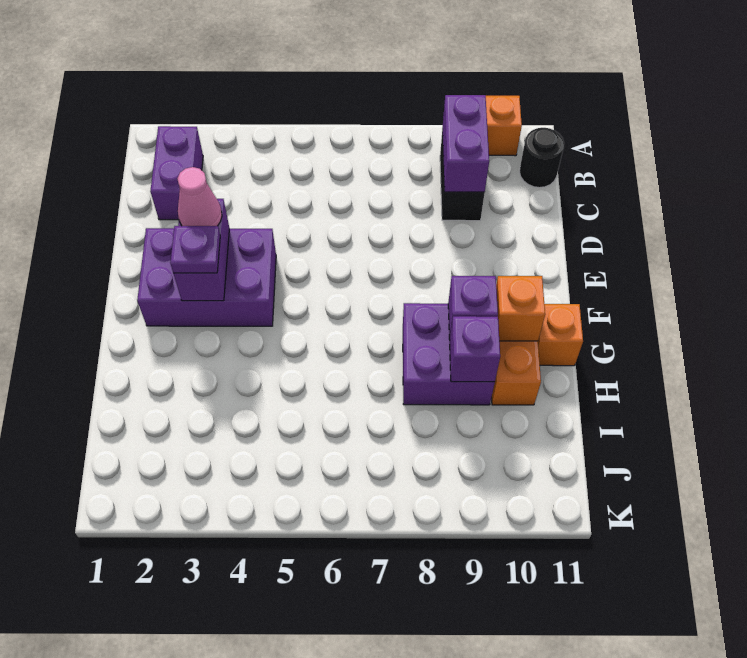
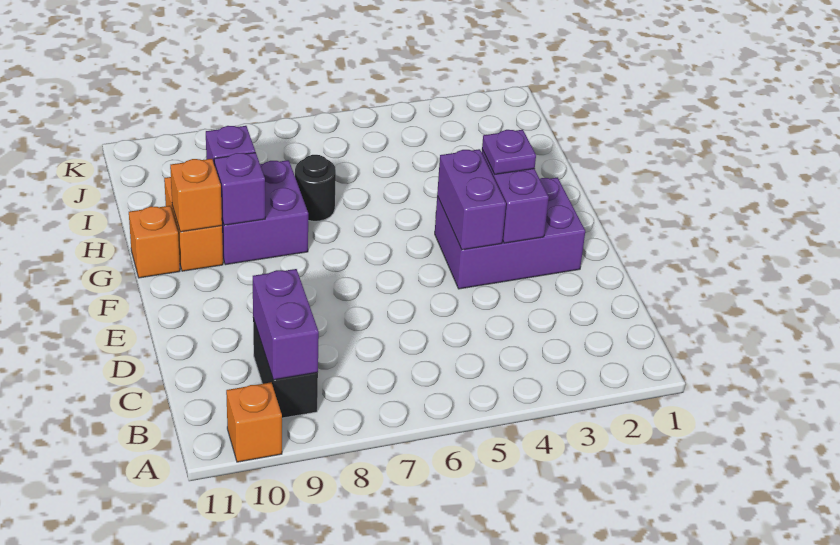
purple brick B2:C2 level 1 -> purple brick E4:F4 level 2
black round brick B11 level 1 -> black round brick H7 level 1
pink cone E3 level 3 -> none

